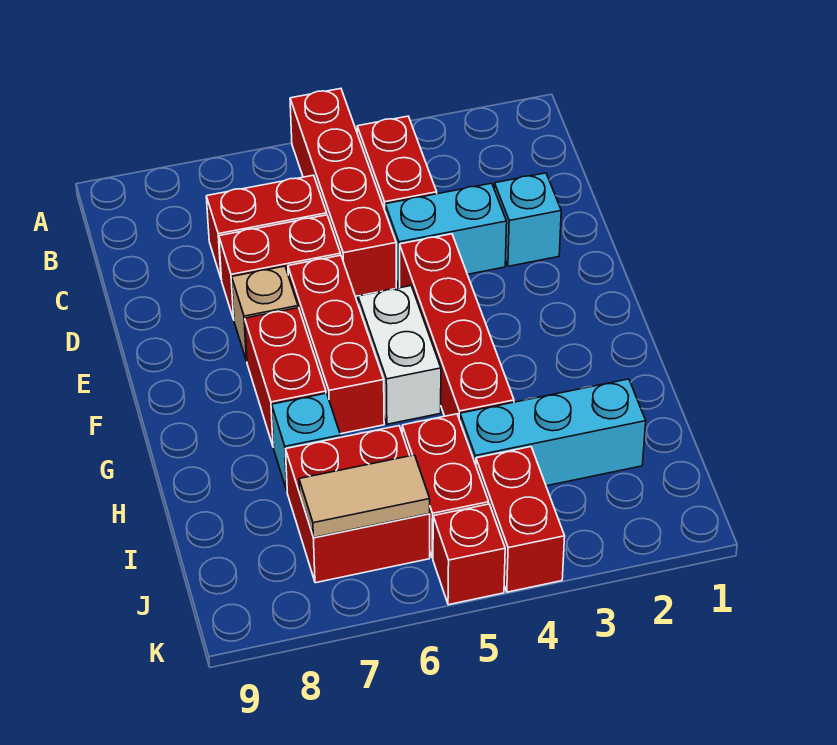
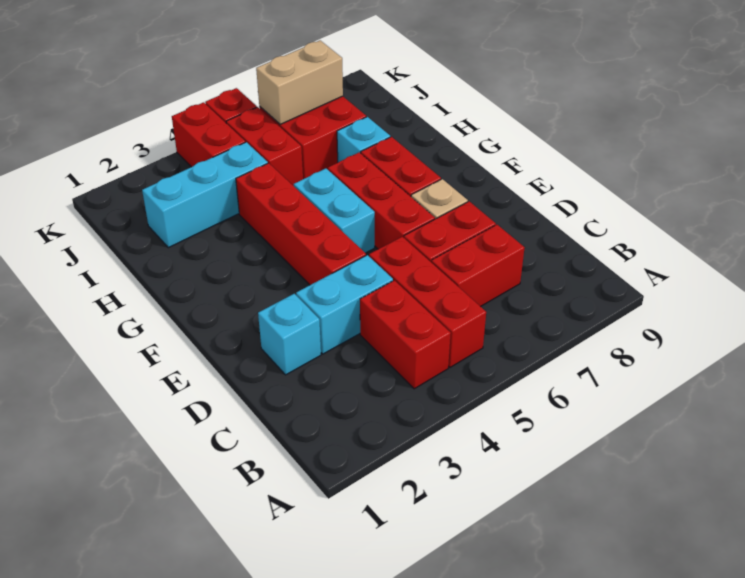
red brick A5:D5 level 1 -> red brick B5:D5 level 1
white brick F5:G5 level 1 -> cyan brick F5:G5 level 1
tan tile J6:J7 level 2 -> tan brick J6:J7 level 2

